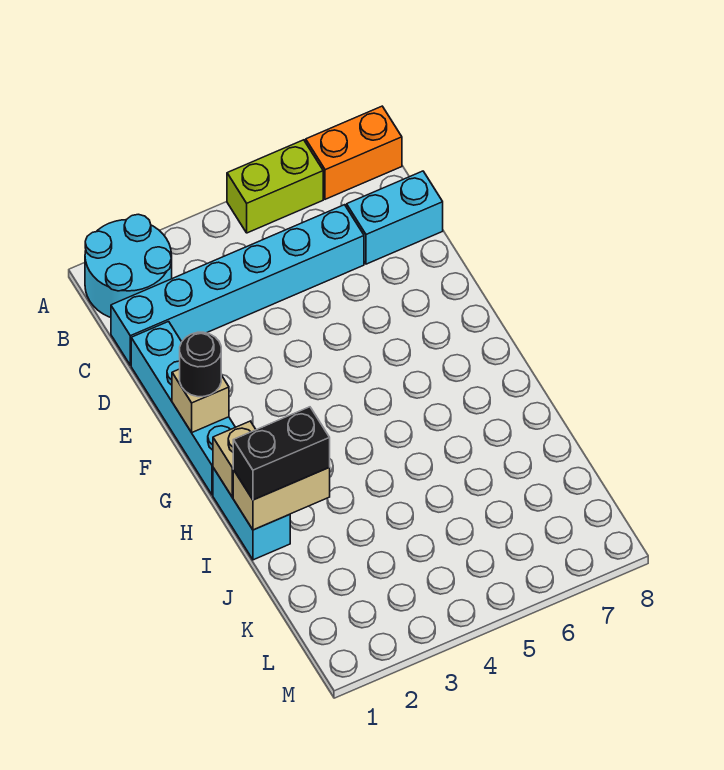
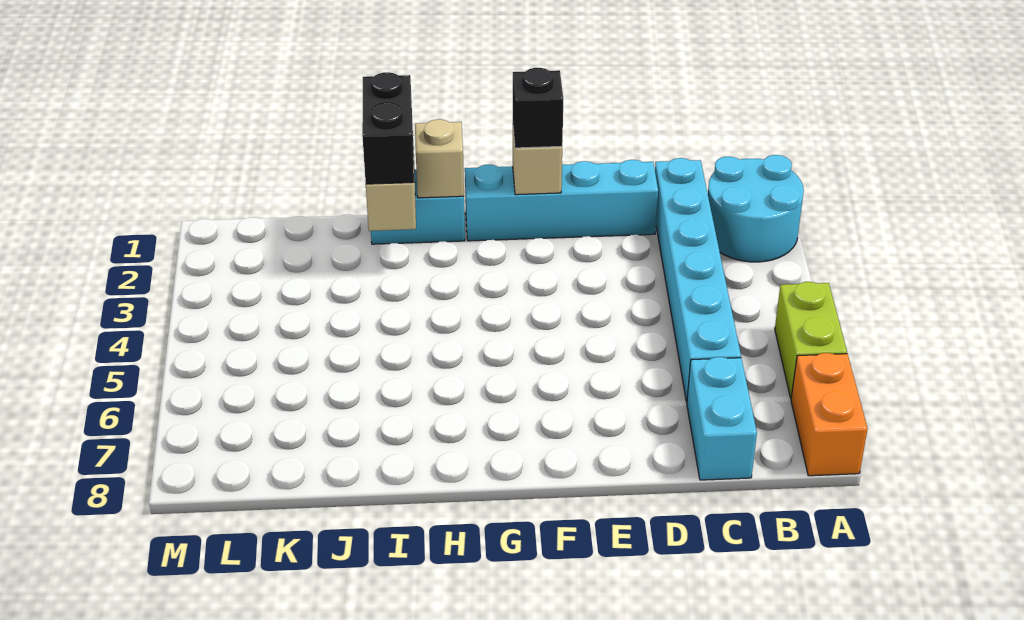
black round brick F1 level 3 -> black brick F1 level 3

